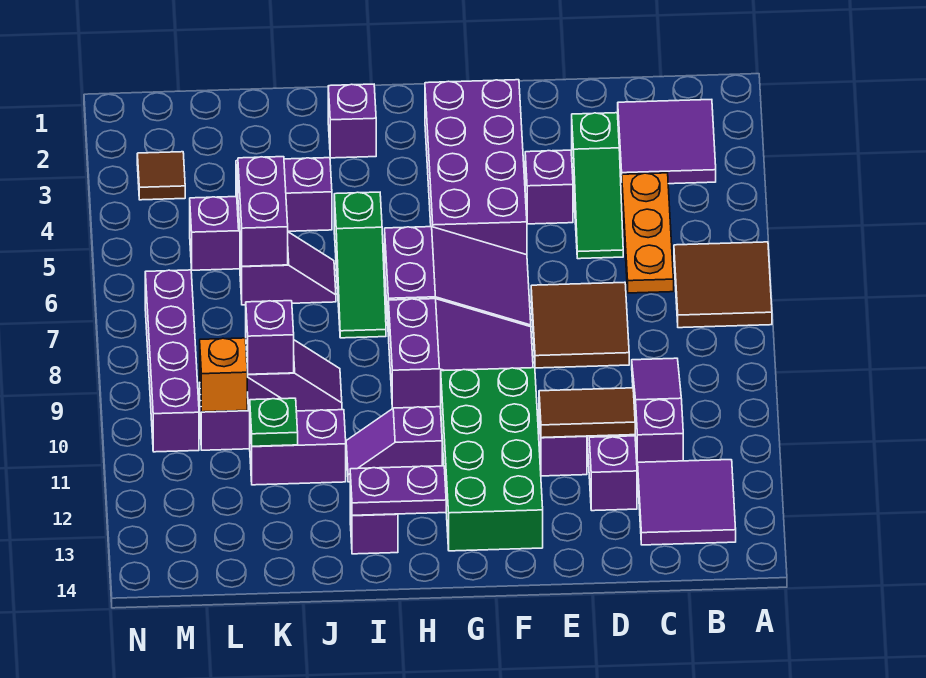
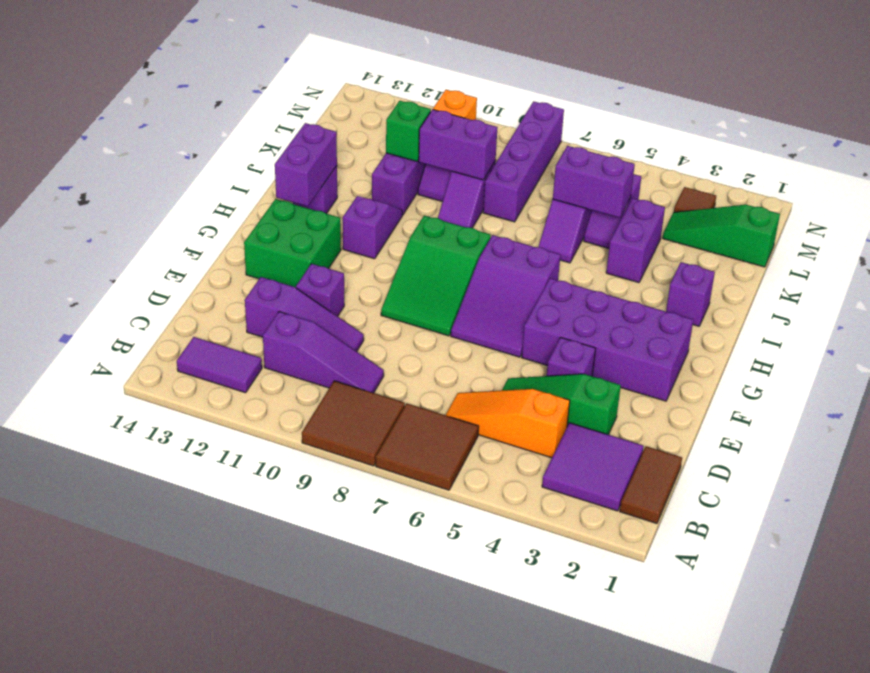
purple tile B12:C13 level 1 -> purple tile B12:B13 level 1
orange plate C4:C6 level 1 -> orange slope C4:C6 level 1 top 4
brown tile D7:E8 level 1 -> brown tile A8:B9 level 1
brown tile D11:E11 level 2 -> brown tile B1:C1 level 1
purple slope F8:H9 level 1 top H -> green slope F8:H9 level 1 top H
green brick F10:G13 level 1 -> green brick F12:G13 level 1
purple plate H13:I13 level 2 -> purple brick H13:I13 level 2
green slope I5:I7 level 1 top 5 -> green slope L1:L3 level 1 top 1
purple brick K9 level 2 -> purple brick K9:K10 level 2
green plate K11 level 2 -> green brick K11 level 2
purple brick M7:M10 level 1 -> purple brick K8:N8 level 1

